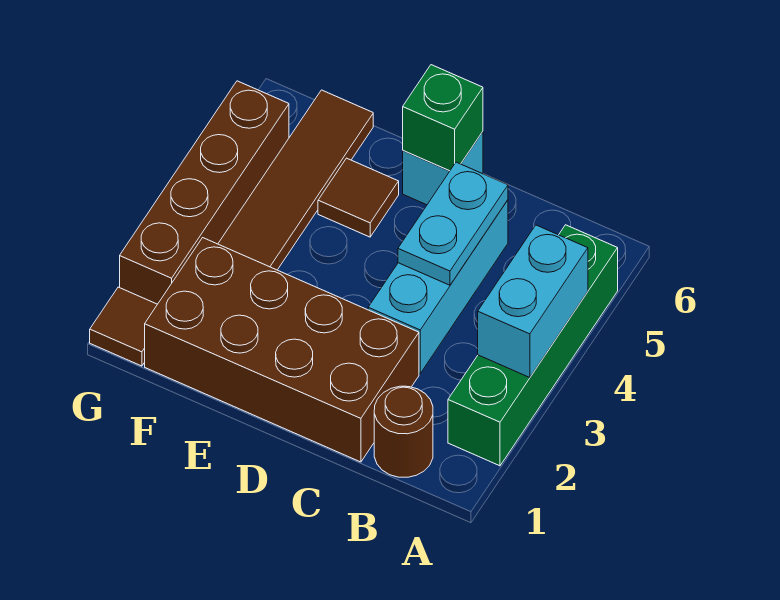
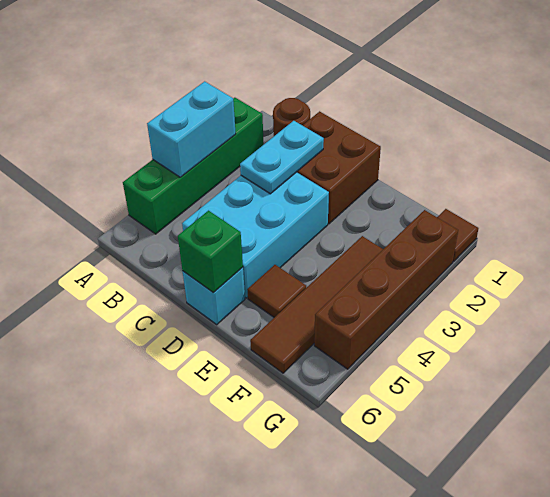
brown brick C1:F2 level 1 -> brown brick C1:D2 level 1
cyan brick C3:C5 level 1 -> cyan brick C3:D5 level 1
cyan plate C4:C5 level 2 -> cyan plate C2:C3 level 2

